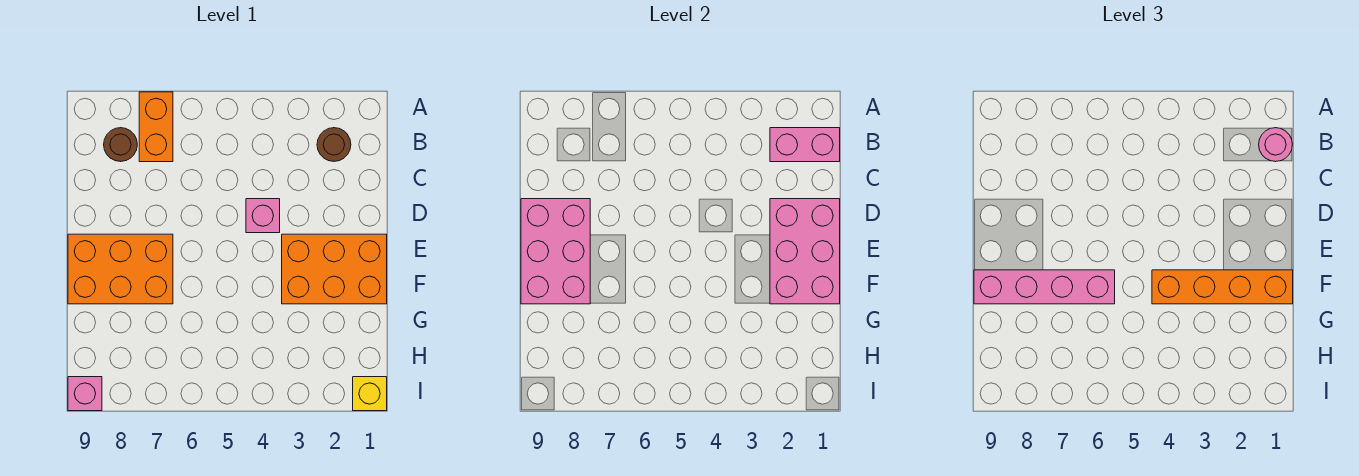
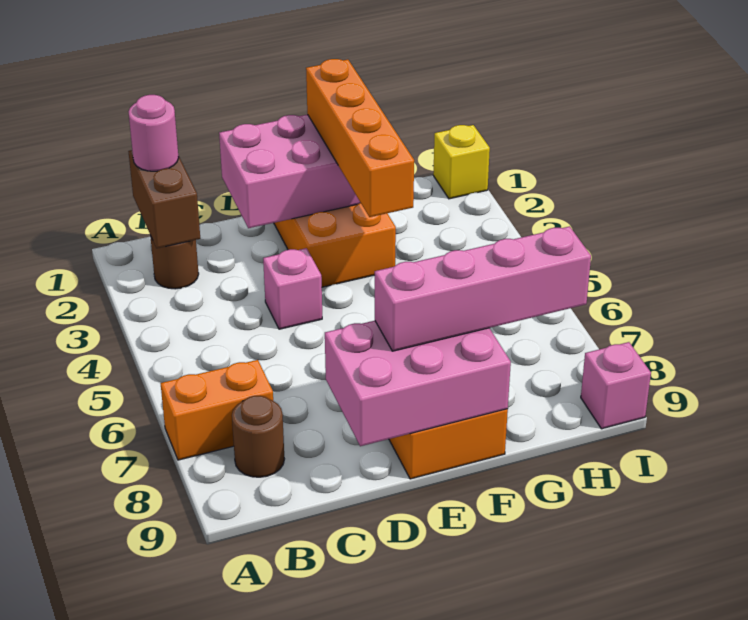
pink brick B1:B2 level 2 -> brown brick B1:B2 level 2
pink brick F6:F9 level 3 -> pink brick E8:H8 level 3

